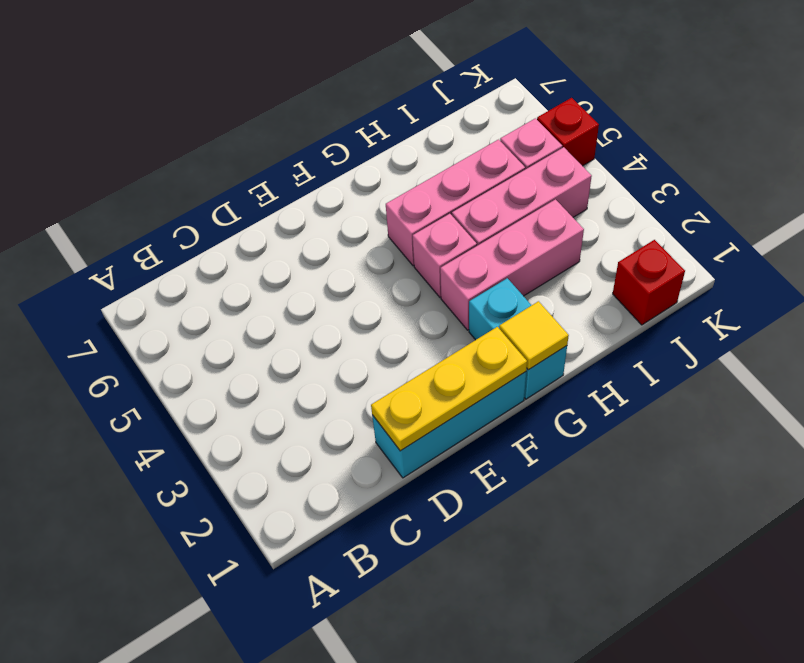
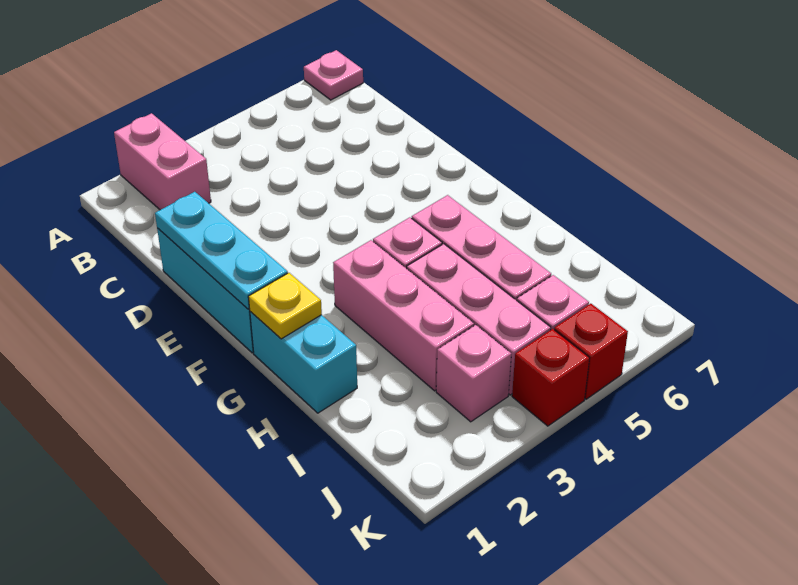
none -> pink brick A2:B2 level 1
none -> pink plate A7 level 1
yellow plate D1:F1 level 2 -> cyan plate D1:F1 level 2
cyan brick G1:G2 level 1 -> cyan brick G1:H1 level 1
yellow tile G1 level 2 -> yellow plate G1 level 2
red brick J1 level 1 -> red brick K4 level 1
none -> pink brick J3 level 1

